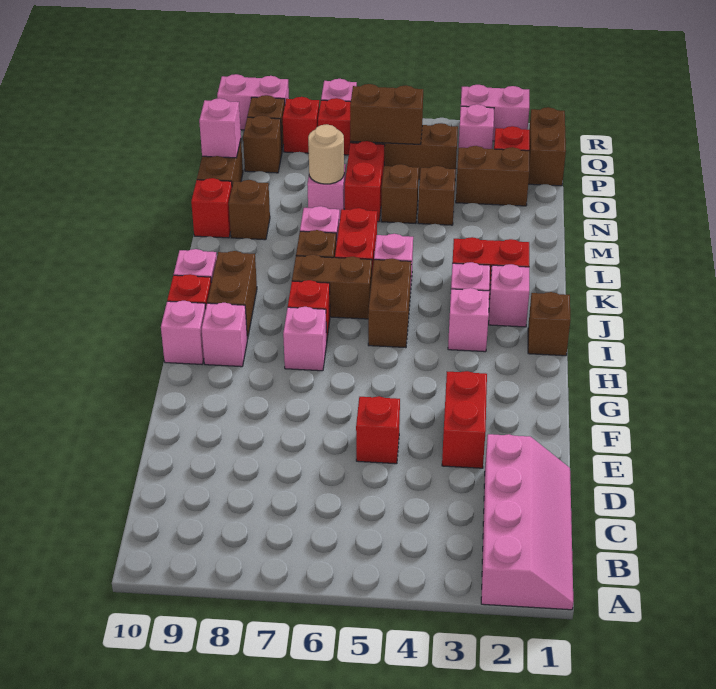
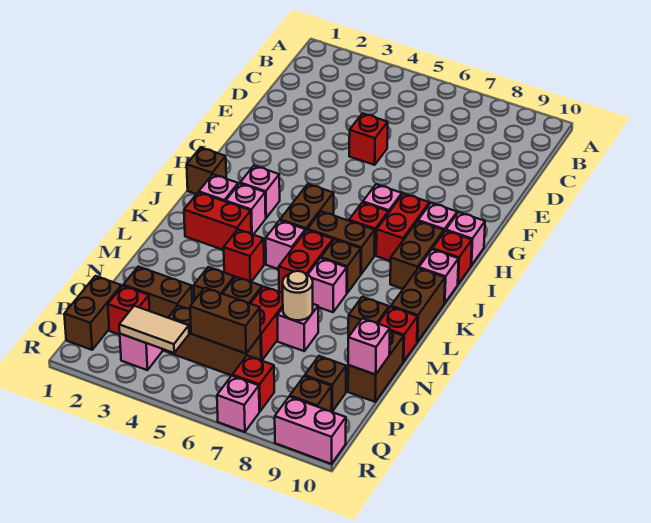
pink slope A1:D2 level 1 top 2 -> none
red brick E3:F3 level 1 -> red brick H8:I8 level 1
none -> brown brick K10:L10 level 1
none -> tan tile Q3:Q4 level 2
red brick Q8 level 1 -> red brick L4 level 1
pink brick R2:R3 level 1 -> none

